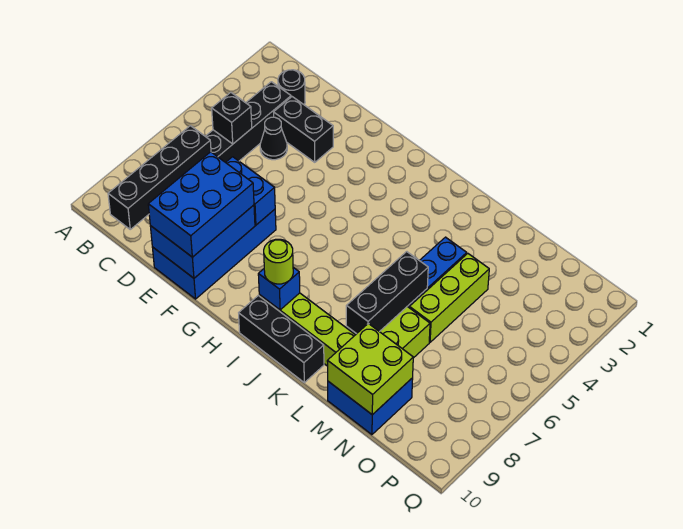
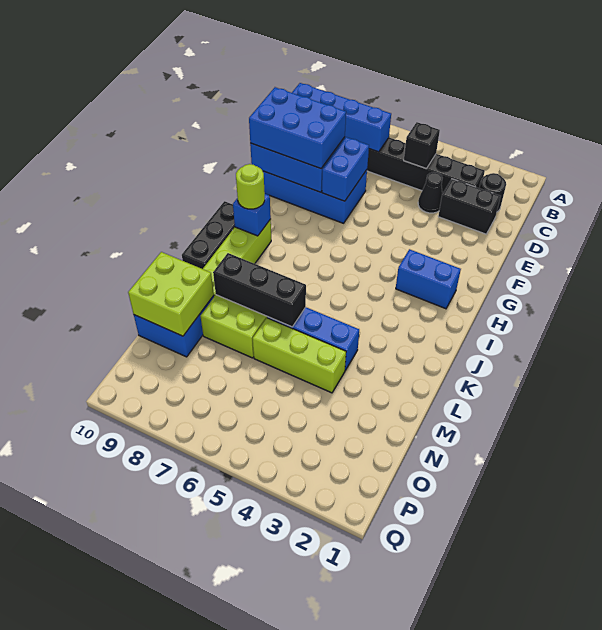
black brick C7:C10 level 2 -> blue brick C7:C10 level 2
black brick D3:E3 level 1 -> black brick D2:D3 level 1
none -> blue brick H2:H3 level 1

